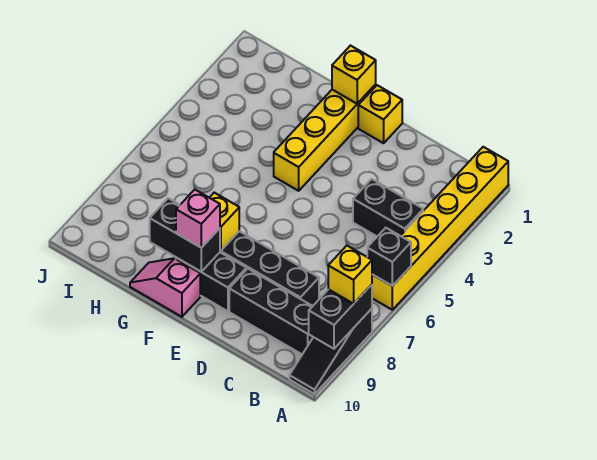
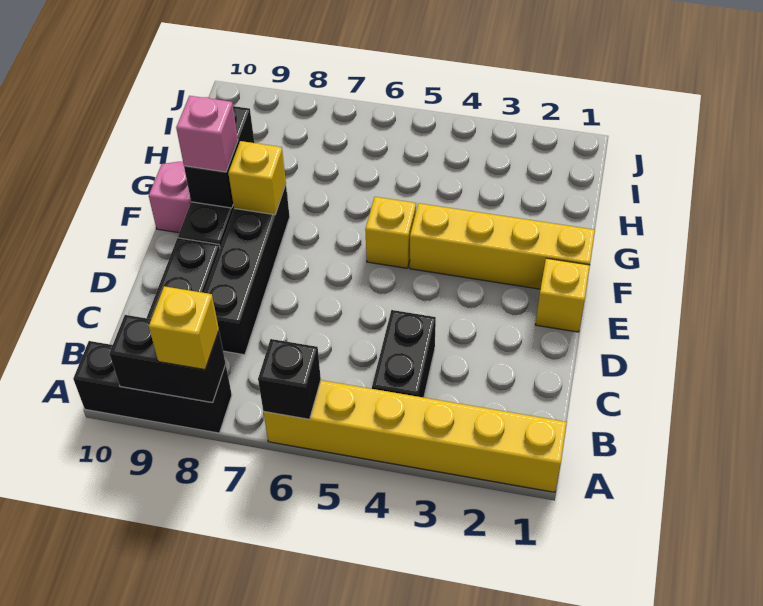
black slope A8:A10 level 1 top 8 -> black brick A8:A10 level 1
yellow brick F1 level 2 -> yellow brick F5 level 1

